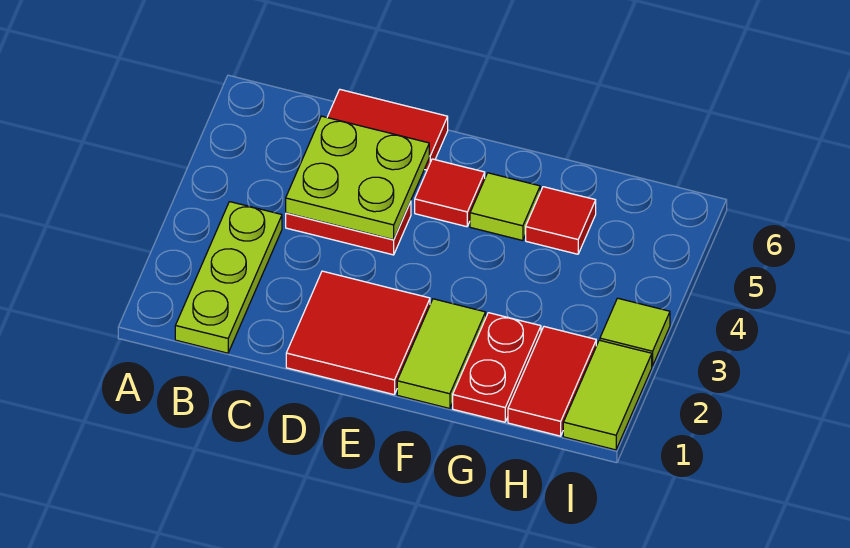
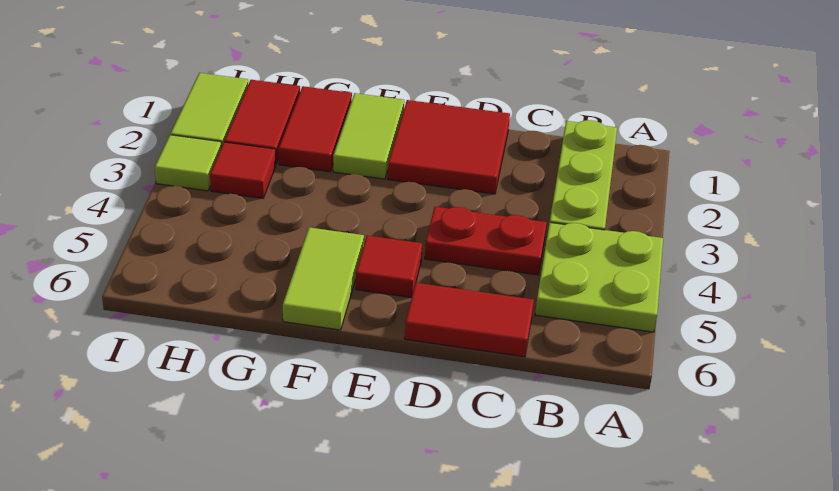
lime plate C4:D5 level 2 -> lime plate A4:B5 level 1
lime tile F5 level 1 -> lime tile F5:F6 level 1
red plate G1:G2 level 1 -> red tile G1:G2 level 1
red tile G5 level 1 -> red tile H3 level 1

